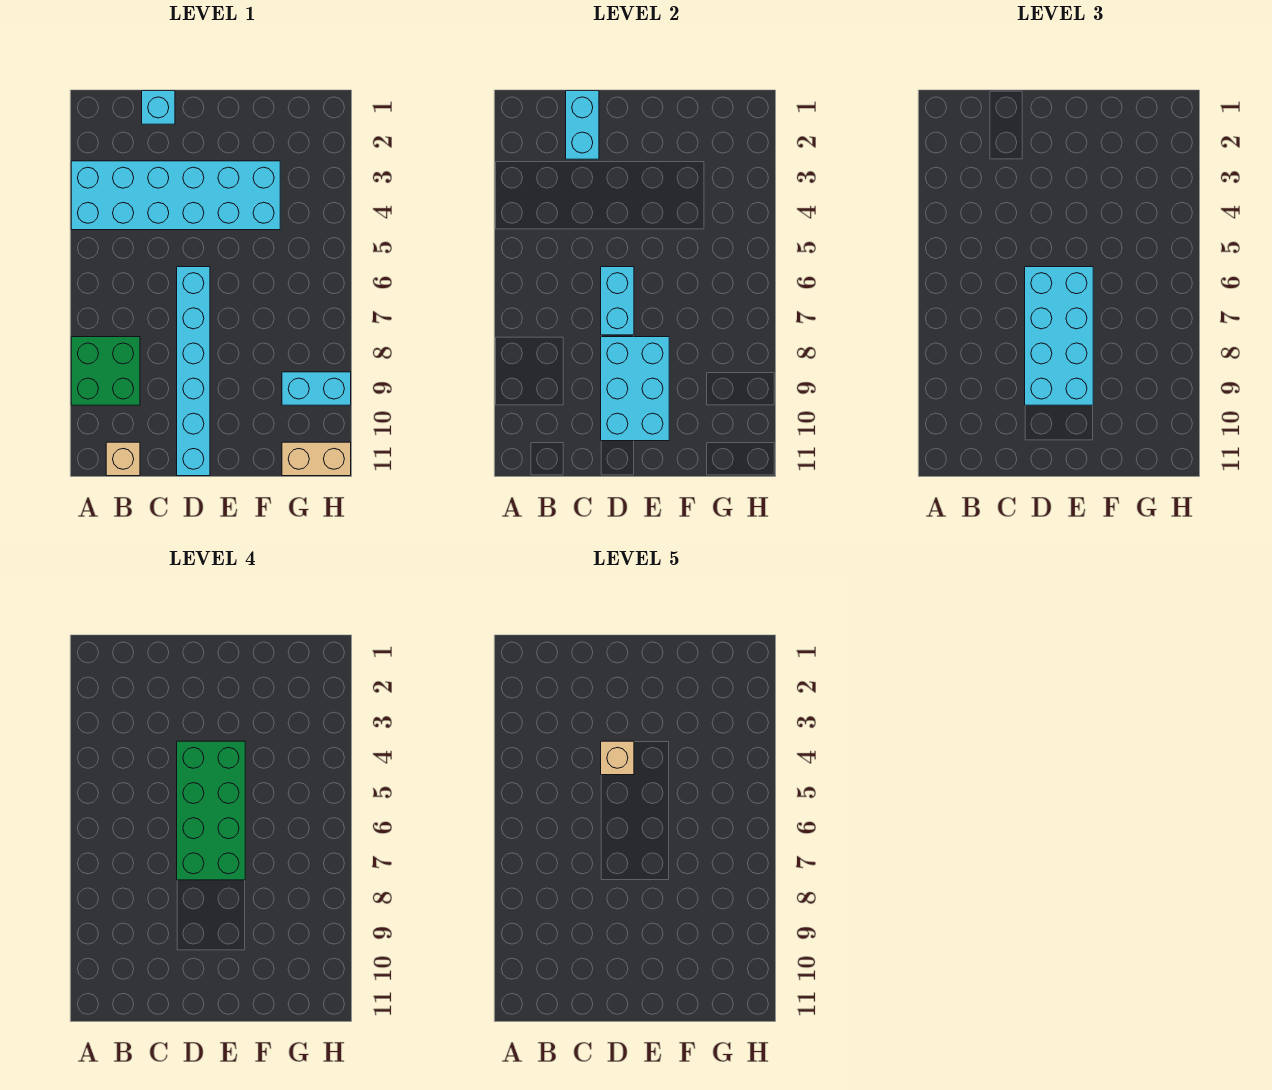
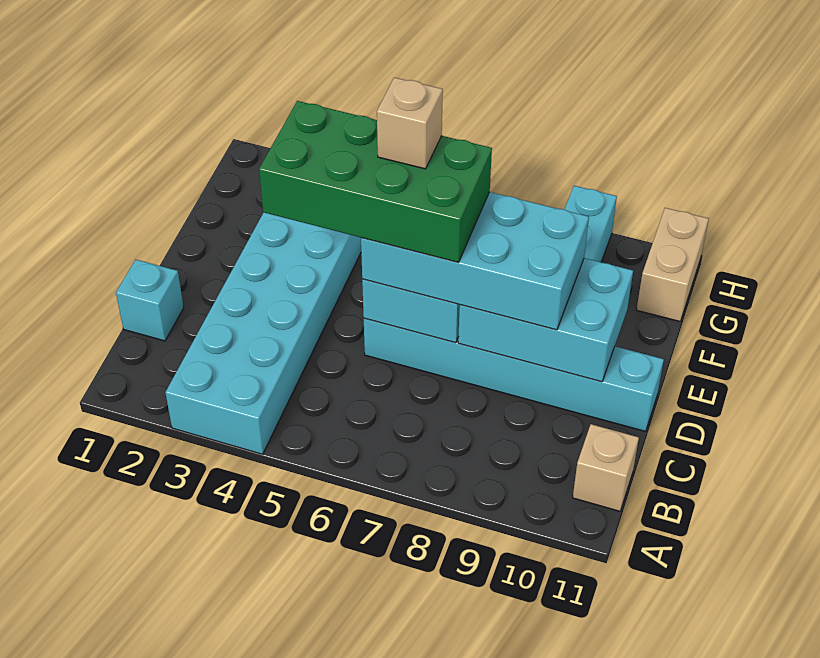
green brick A8:B9 level 1 -> none
cyan brick C1:C2 level 2 -> none
tan brick D4 level 5 -> tan brick E6 level 5

